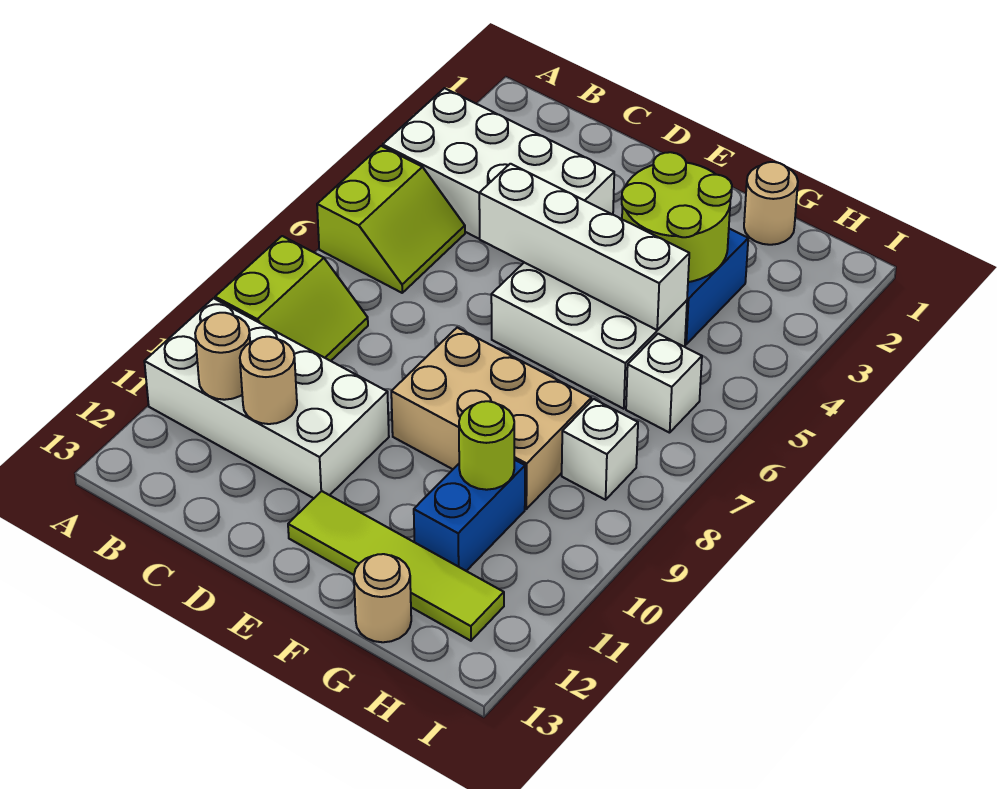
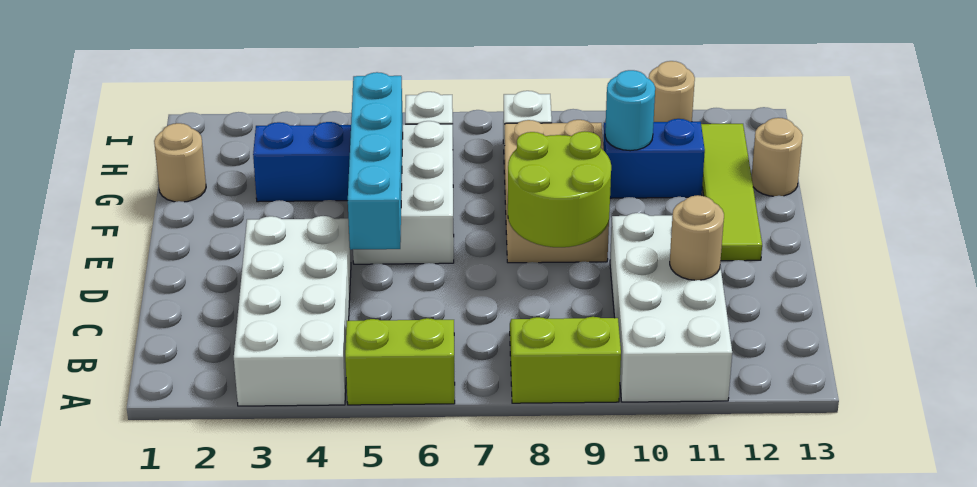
tan round brick B11 level 2 -> tan round brick I11 level 1
white brick D5:G5 level 2 -> cyan brick D5:G5 level 2
lime round brick F3:G4 level 2 -> lime round brick D8:E9 level 2
lime round brick G10 level 2 -> cyan round brick G10 level 2

